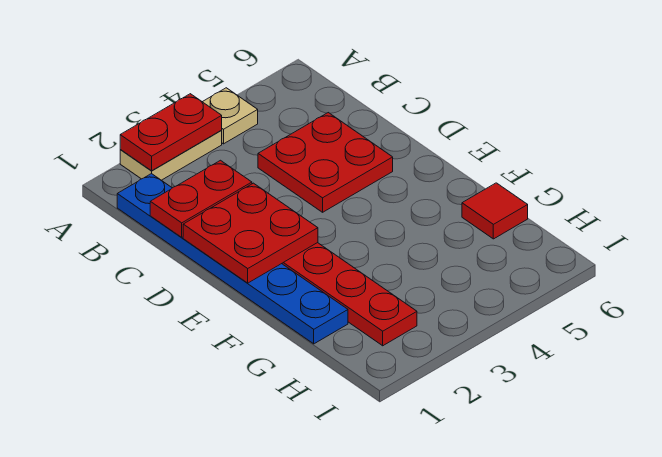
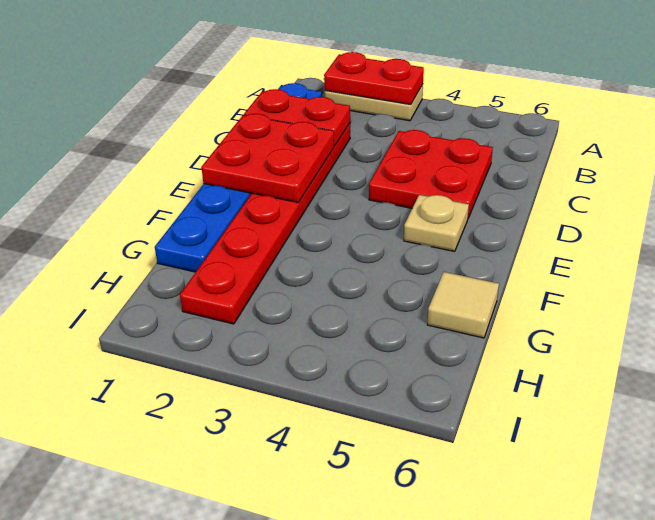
tan plate A4 level 1 -> tan plate E5 level 1
red tile G6 level 1 -> tan tile G6 level 1

